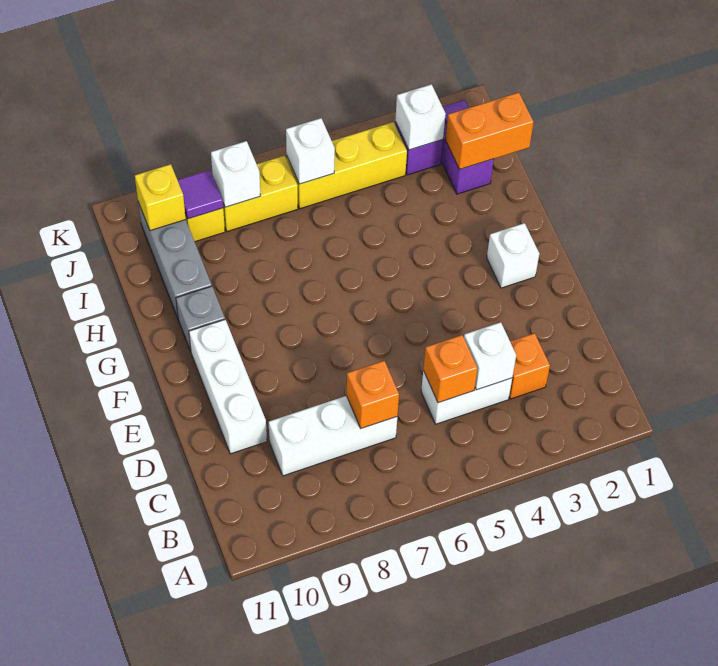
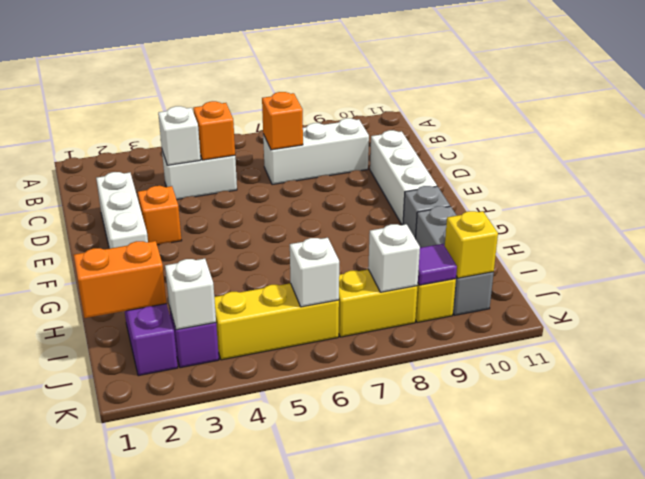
orange brick C3 level 1 -> orange brick E3 level 1
white brick F2 level 1 -> white brick D2:F2 level 1

